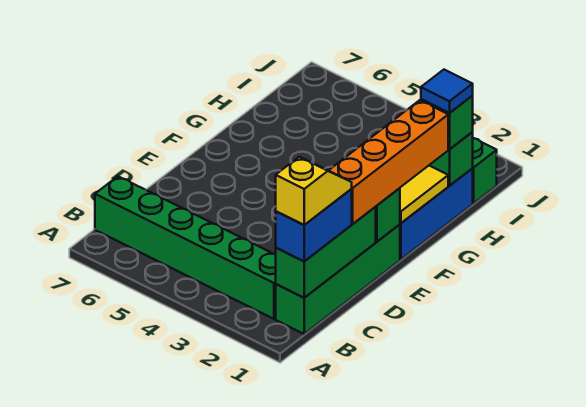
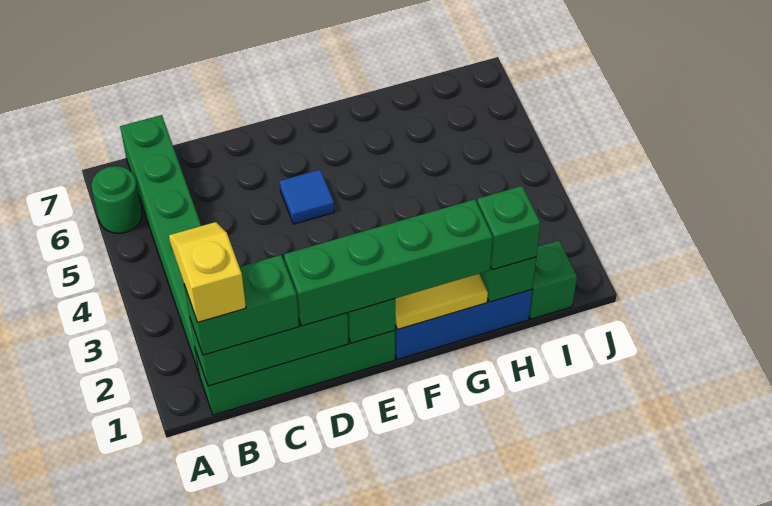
none -> green round brick A6 level 1
blue brick B1:C1 level 3 -> green brick B1:C1 level 3
yellow slope B1:C1 level 4 top B -> yellow slope B1:B2 level 4 top 1
orange brick D1:G1 level 3 -> green brick D1:G1 level 3
blue tile H1 level 4 -> blue tile E5 level 1

